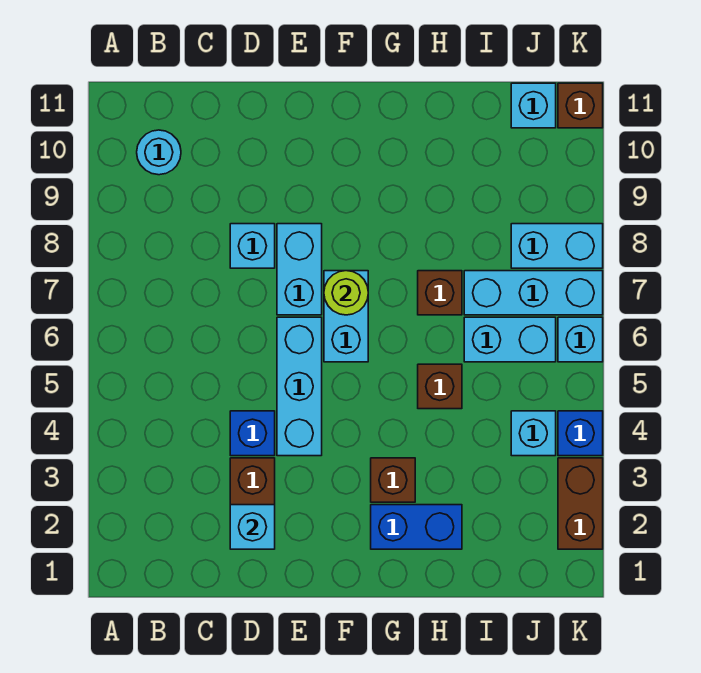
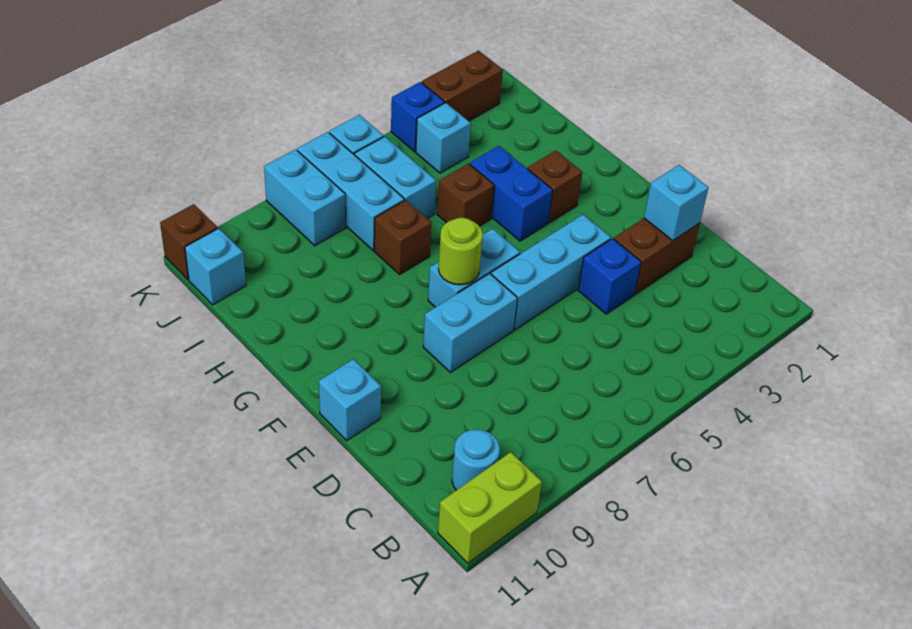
none -> lime brick A10:A11 level 1
cyan brick D8 level 1 -> cyan brick E11 level 1
blue brick G2:H2 level 1 -> blue brick G4:H4 level 1

